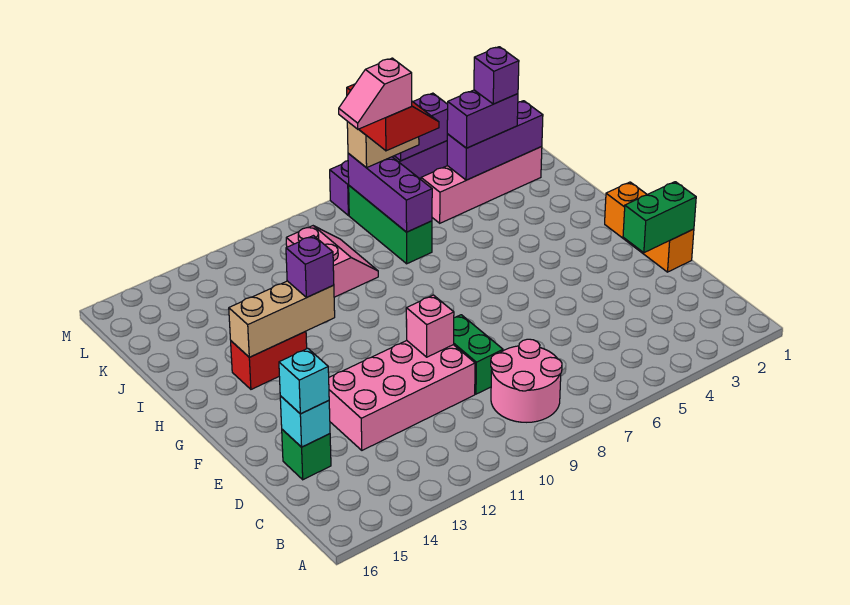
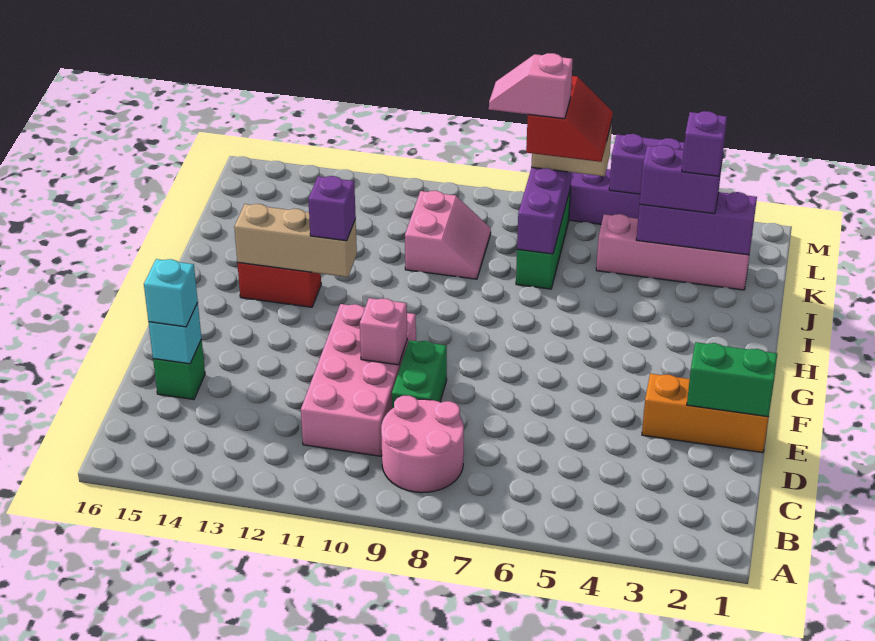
pink brick D10:E13 level 1 -> pink brick C10:F11 level 1
orange brick E1:G1 level 1 -> orange brick E1:E3 level 1

